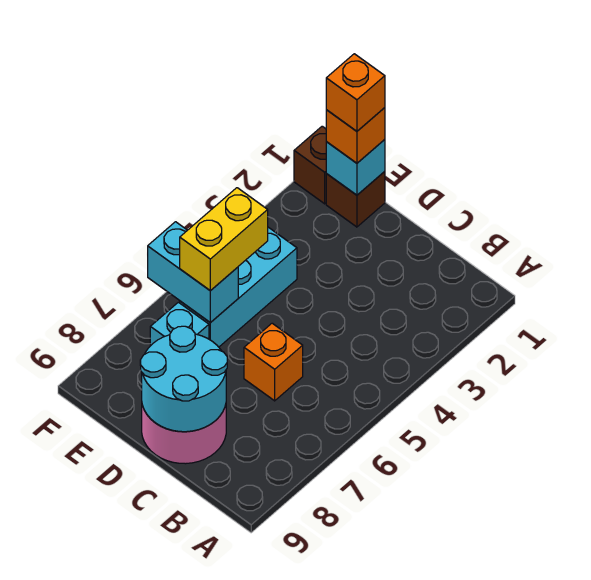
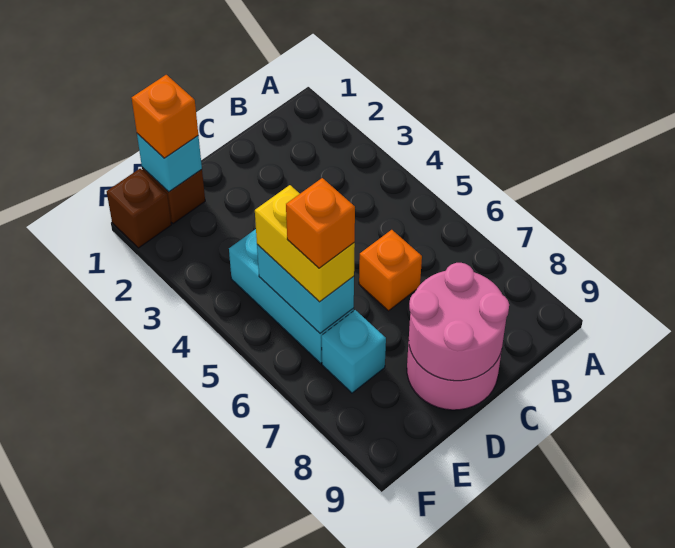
cyan round brick C8:D9 level 2 -> pink round brick C8:D9 level 2
orange brick E1 level 4 -> orange brick E6 level 4
cyan brick E6:F6 level 2 -> cyan brick E5:E6 level 2

